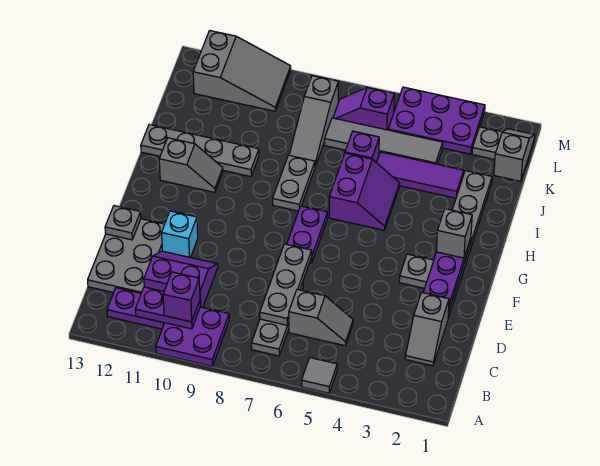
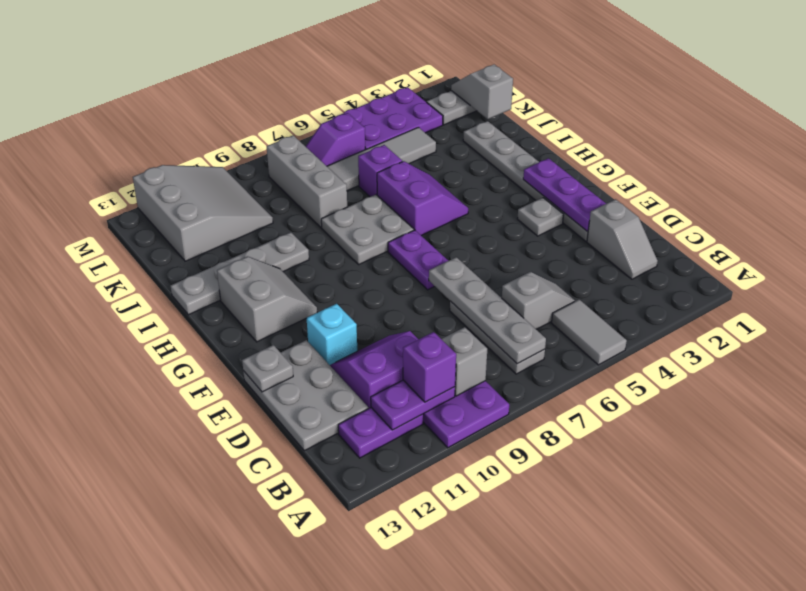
grey tile A5 level 1 -> grey tile A5:B5 level 1
grey plate C7:E7 level 2 -> grey plate B7:E7 level 2
grey brick G2 level 3 -> grey brick B9 level 2
grey plate H8:I8 level 1 -> grey plate H7:I8 level 1
grey slope H11:H12 level 1 top 12 -> grey slope G11:H12 level 1 top 12
purple tile J3:J5 level 1 -> none
grey slope J8:L8 level 1 top L -> grey brick J8:L8 level 1
grey slope L10:M12 level 1 top 12 -> grey slope K10:M12 level 1 top 12

